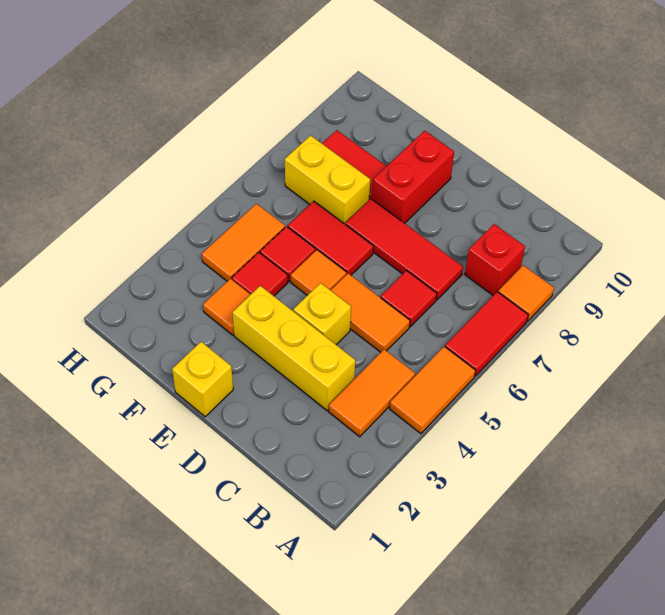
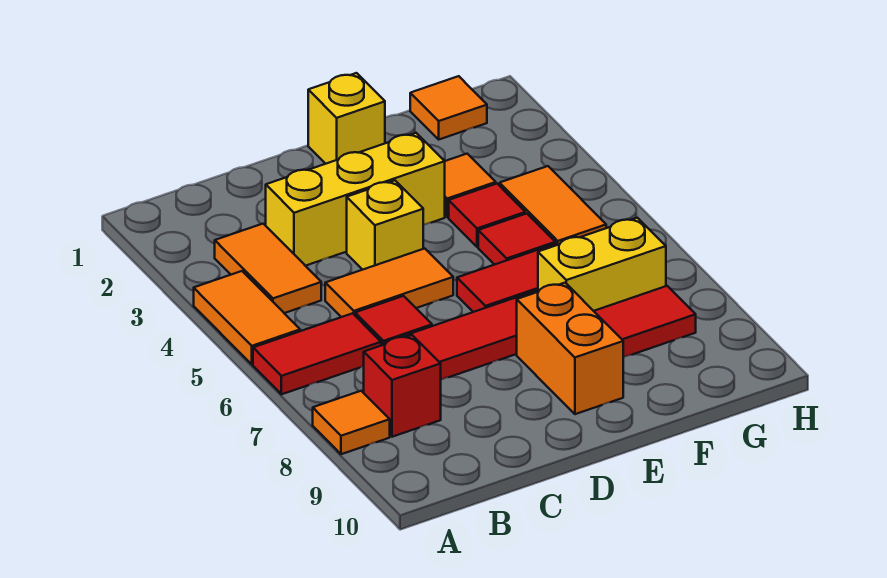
red tile A6:A7 level 1 -> red tile A6:B6 level 1
orange tile E5 level 1 -> orange tile G1 level 1
red brick E8:E9 level 1 -> orange brick E8:E9 level 1

